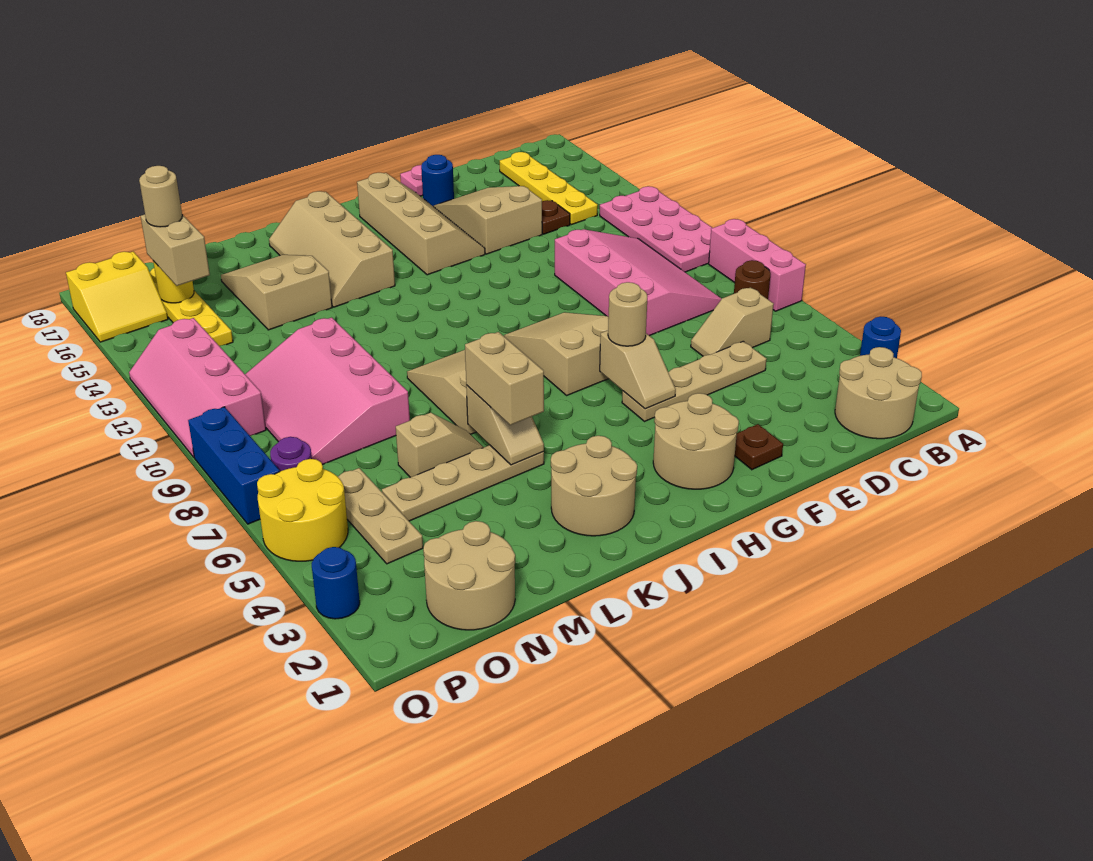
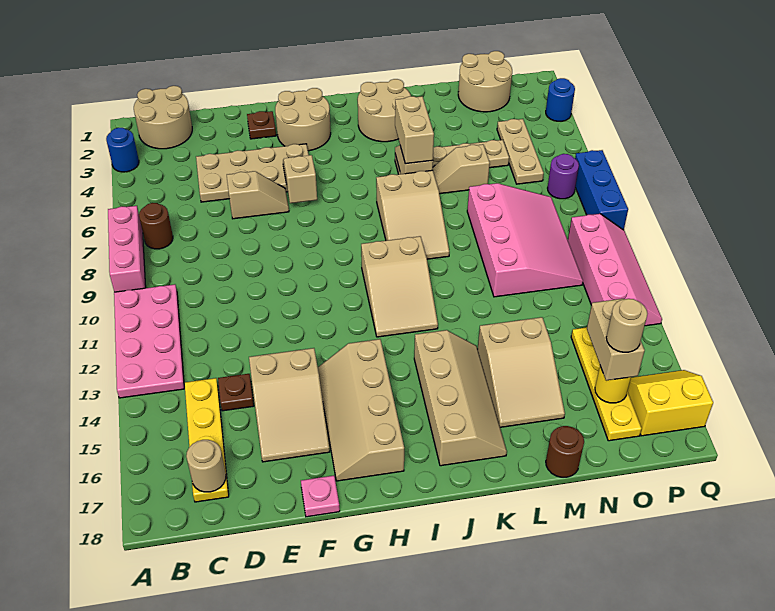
tan slope C6:D6 level 1 top C -> tan slope E6:F6 level 1 top E
pink slope C8:E11 level 1 top E -> none
tan plate D5:G5 level 1 -> tan plate D4:G5 level 1
blue round brick F17 level 1 -> none
tan round brick G6 level 3 -> tan round brick C17 level 2
tan slope G7:H9 level 1 top 7 -> tan slope I10:J12 level 1 top 10
none -> brown round brick M18 level 1
yellow round brick P5:Q6 level 1 -> none

